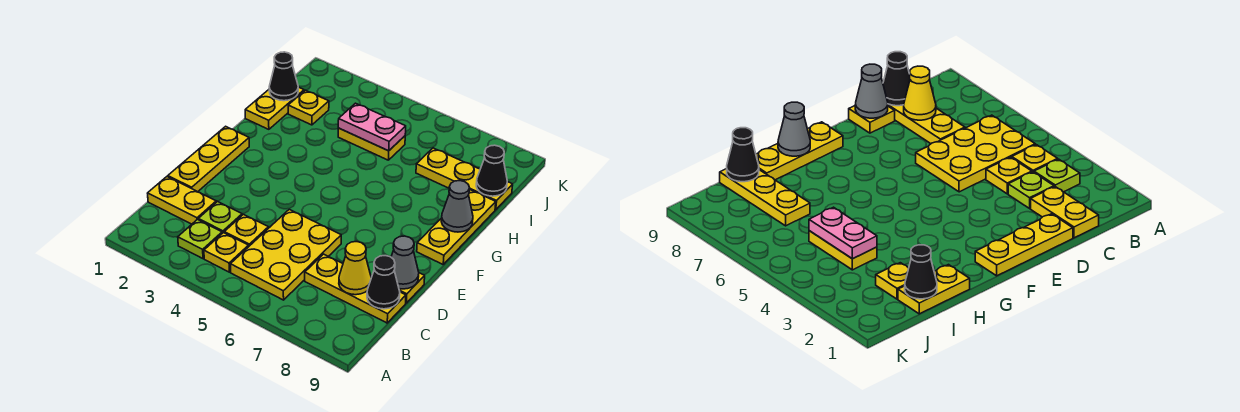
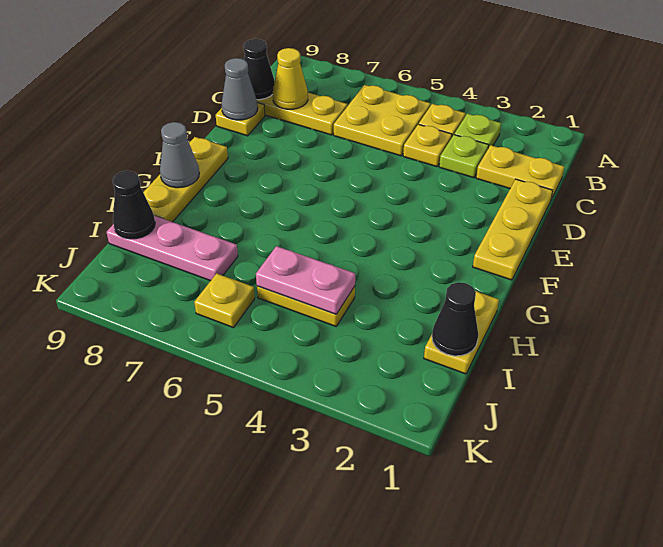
yellow plate B5:D6 level 1 -> yellow plate B5:C6 level 1
yellow plate I2 level 1 -> yellow plate J6 level 1
yellow plate I7:I9 level 1 -> pink plate I7:I9 level 1

